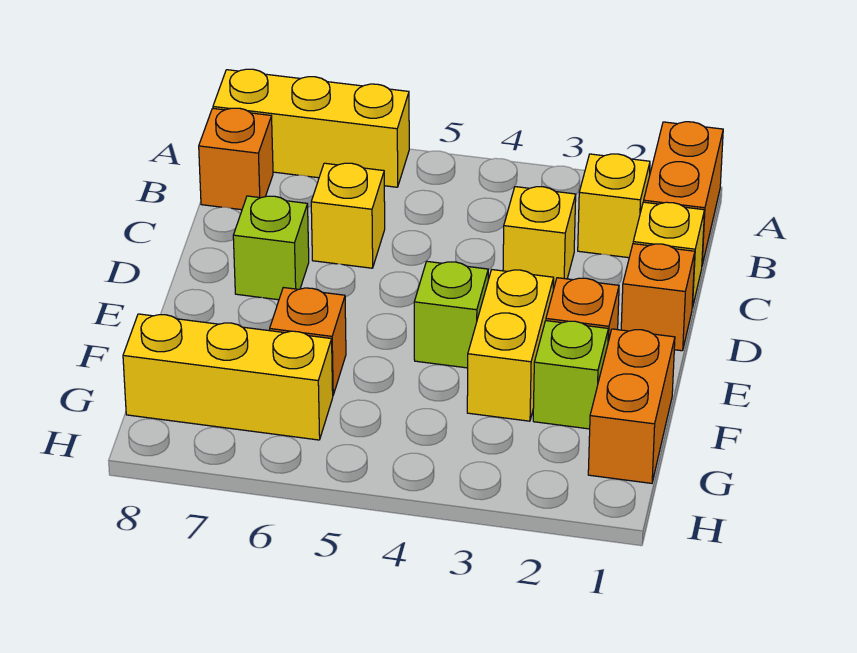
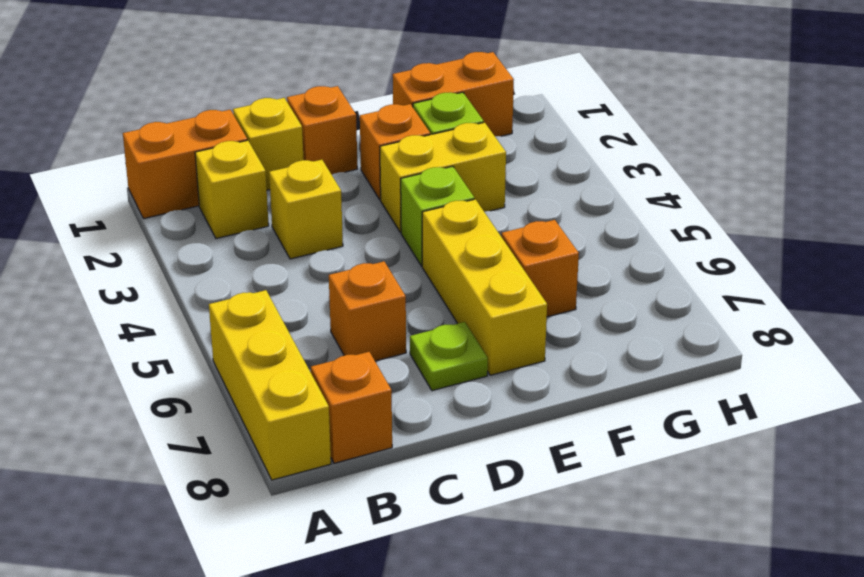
yellow brick C6 level 1 -> orange brick C6 level 1
lime brick D7 level 1 -> lime plate D7 level 1
yellow brick G6:G8 level 1 -> yellow brick E5:E7 level 1

